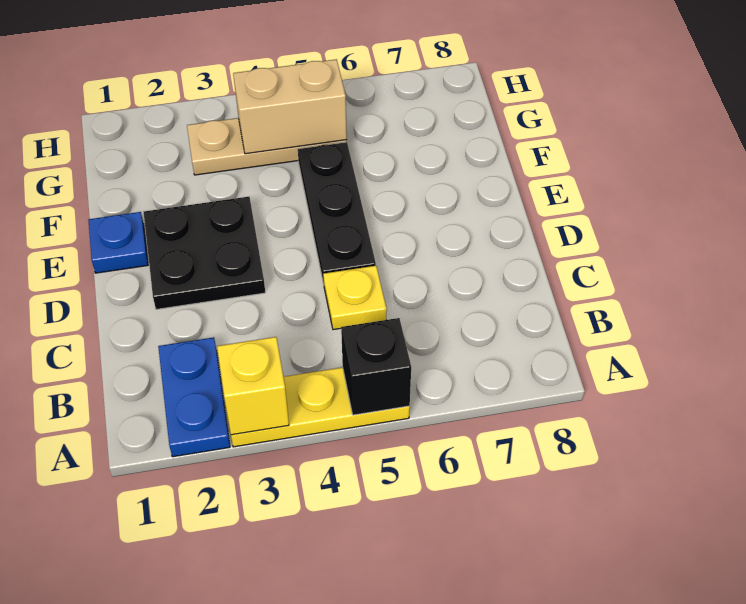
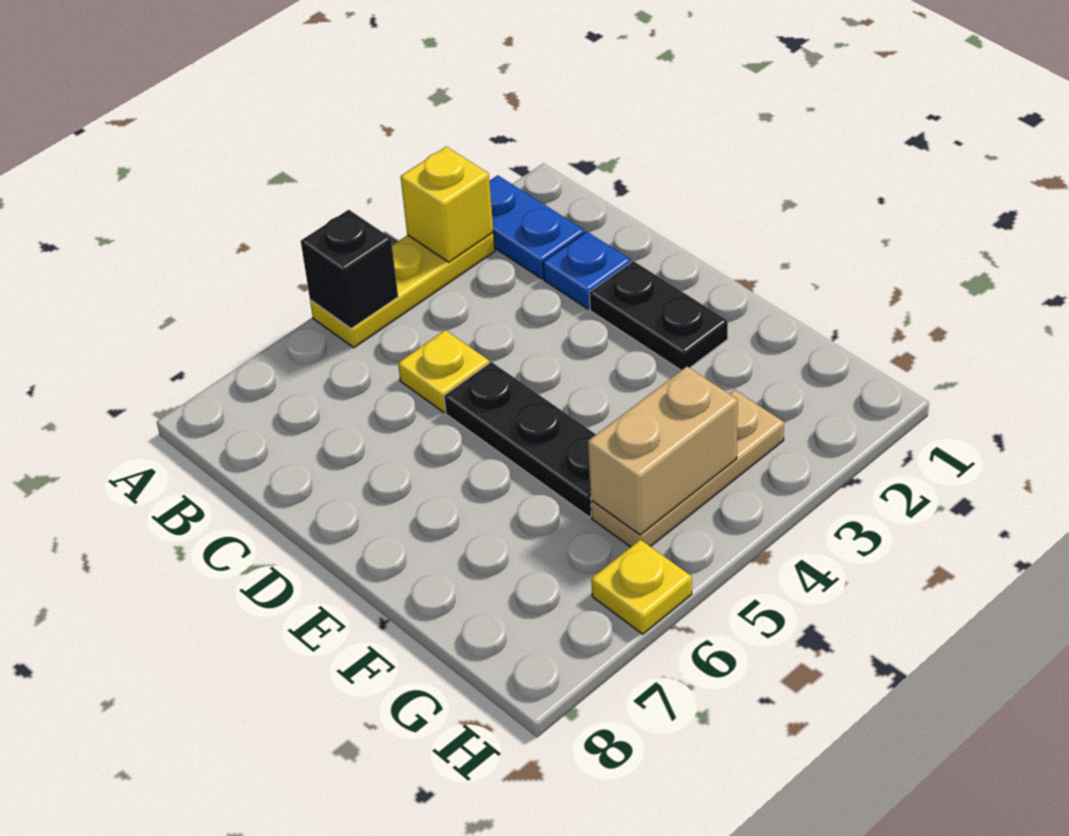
black plate D2:E3 level 1 -> black plate D2:E2 level 1
blue plate E1 level 1 -> blue plate C2 level 1
none -> yellow plate H6 level 1

